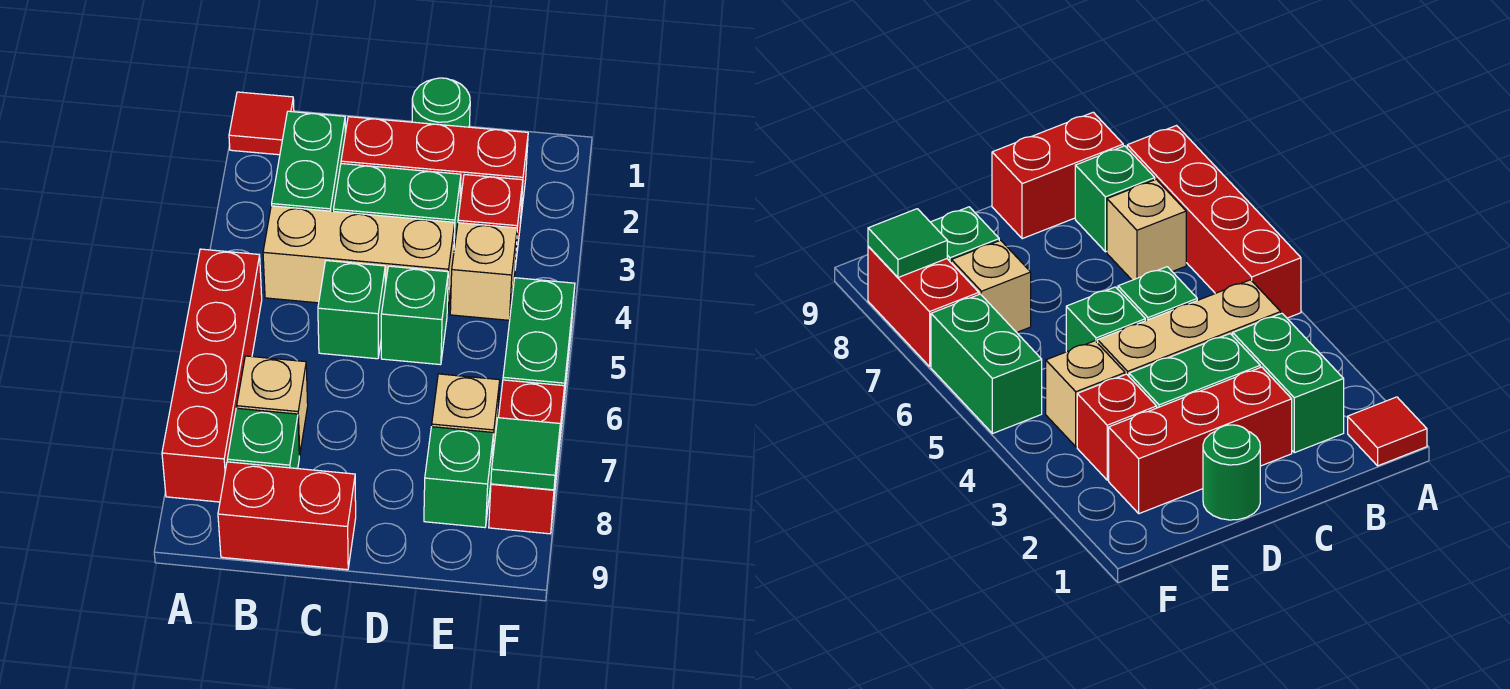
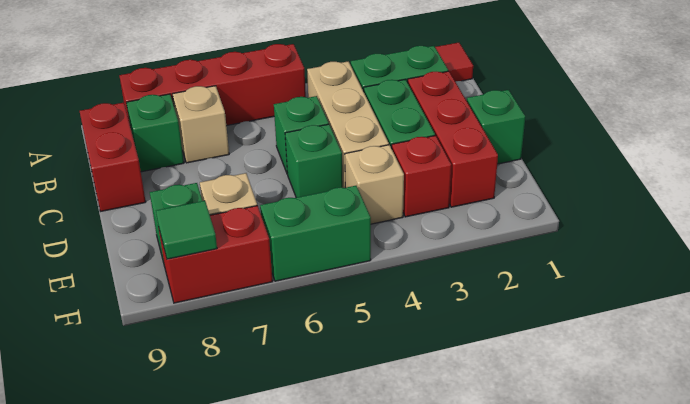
green round brick D1 level 1 -> green brick D1 level 1

